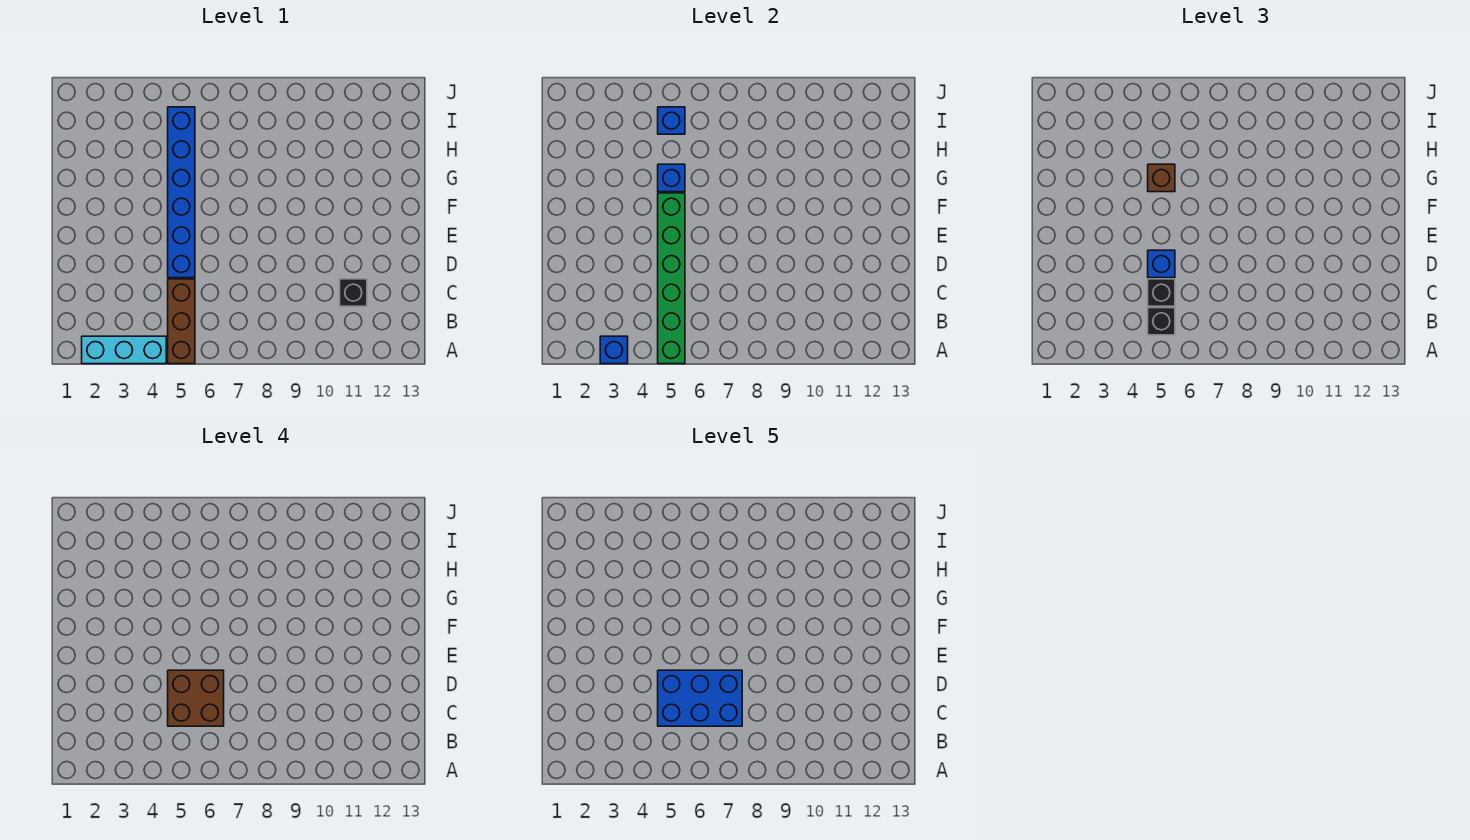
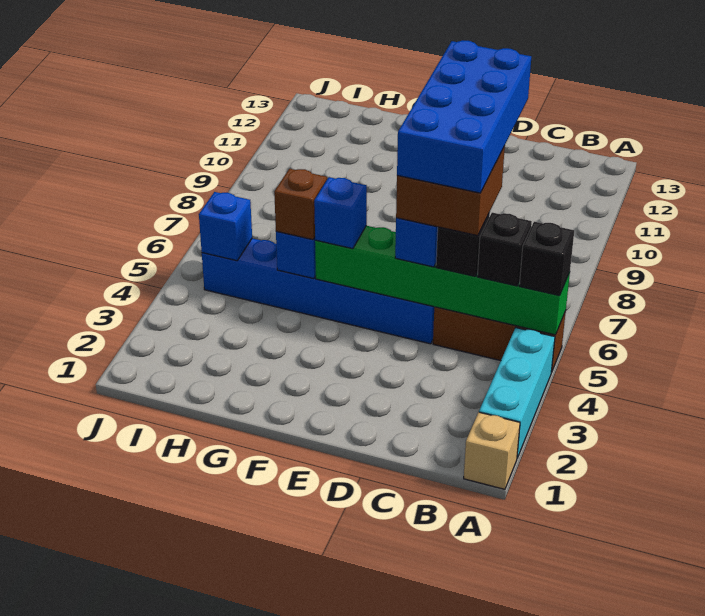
none -> tan brick A1 level 1
blue brick A3 level 2 -> blue brick F5 level 3
blue brick C5:D7 level 5 -> blue brick C5:D8 level 5
black brick C11 level 1 -> black brick A5 level 3

